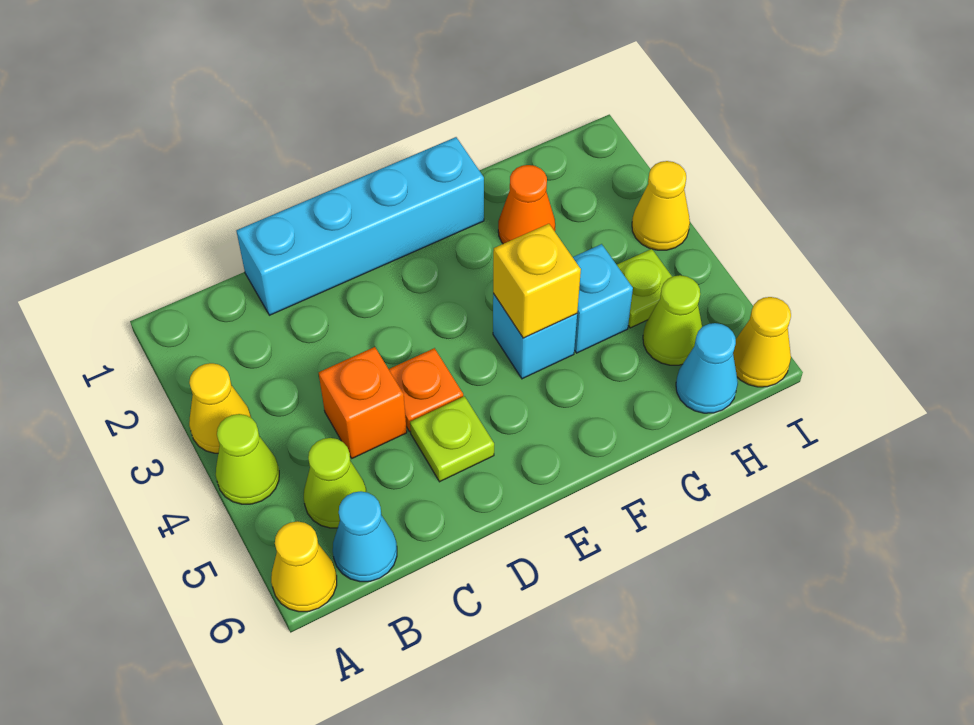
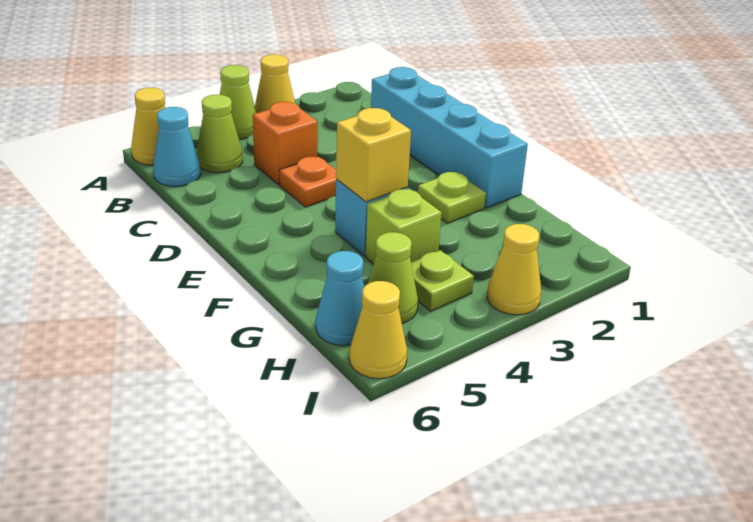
lime plate D5 level 1 -> lime plate F2 level 1
orange cone G2 level 1 -> none
cyan brick G4 level 1 -> lime brick G4 level 1

